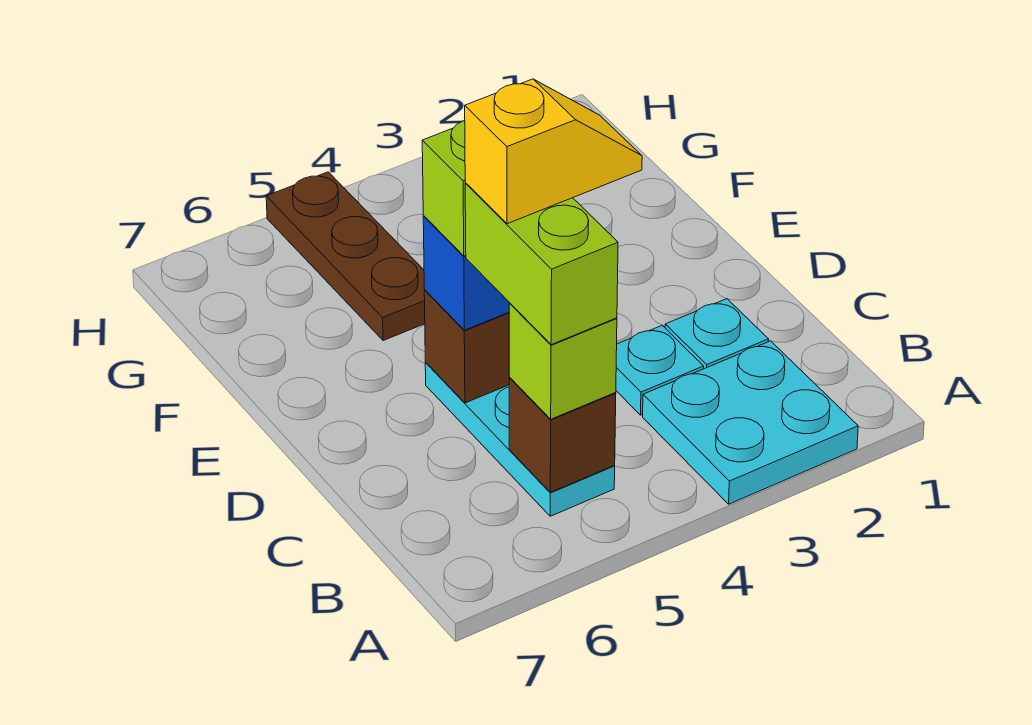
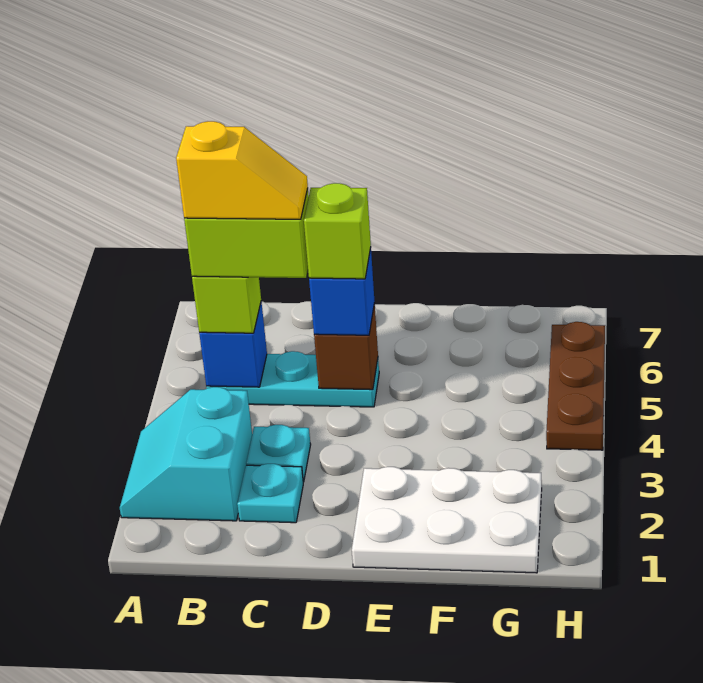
cyan plate A2:B3 level 1 -> cyan slope A2:B3 level 1 top B
brown brick B5 level 2 -> blue brick B5 level 2
yellow slope C4:C5 level 5 top 5 -> yellow slope B5:C5 level 5 top B
none -> white plate E1:G2 level 1
brown plate F5:H5 level 1 -> brown plate H4:H6 level 1

